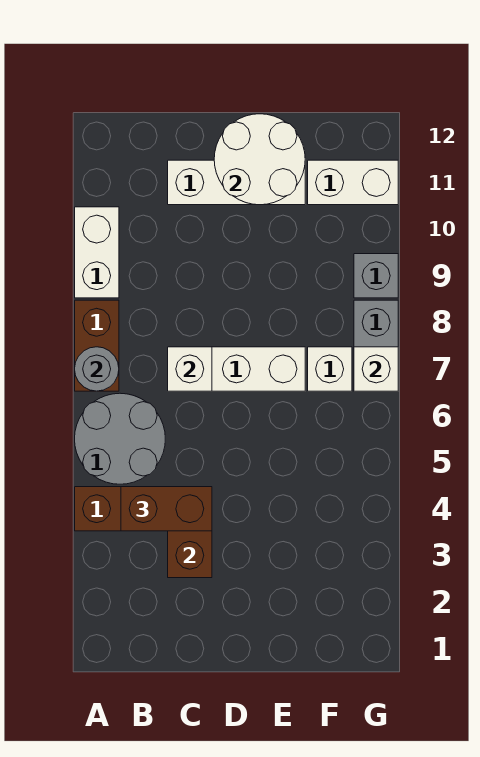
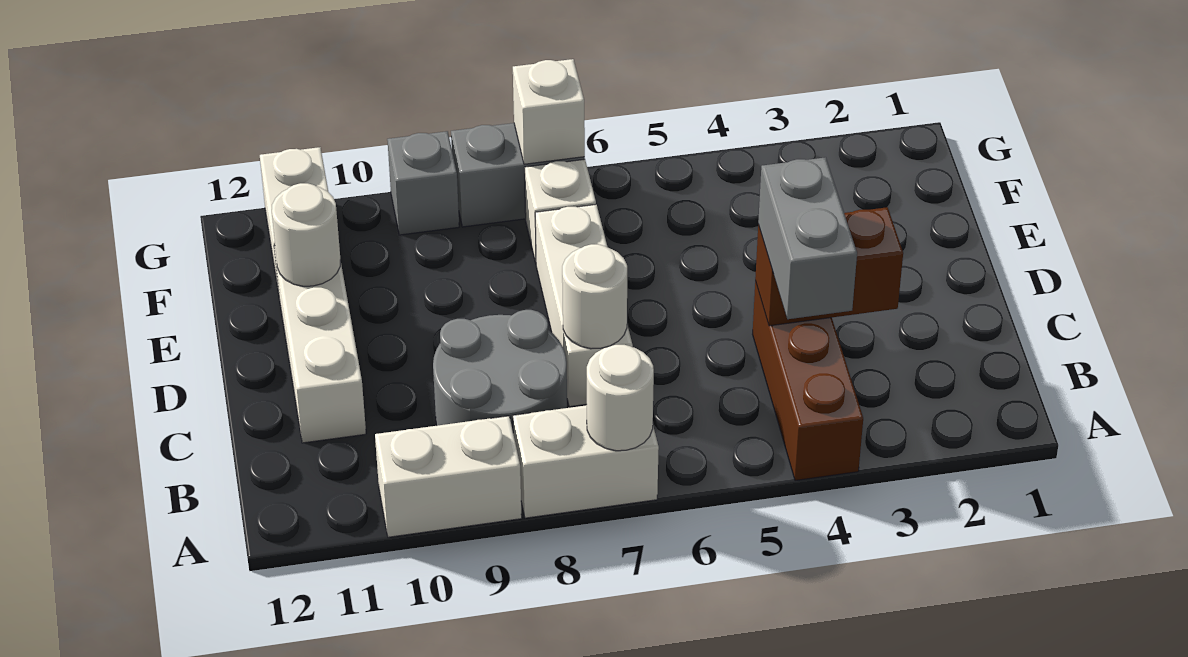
grey round brick A5:B6 level 1 -> grey round brick B8:C9 level 1
brown brick A7:A8 level 1 -> white brick A7:A8 level 1
grey round brick A7 level 2 -> white round brick A7 level 2
brown brick B4:C4 level 3 -> grey brick B4:C4 level 3
white brick C7 level 2 -> white round brick C7 level 2
white round brick D11:E12 level 2 -> white round brick E11 level 2

